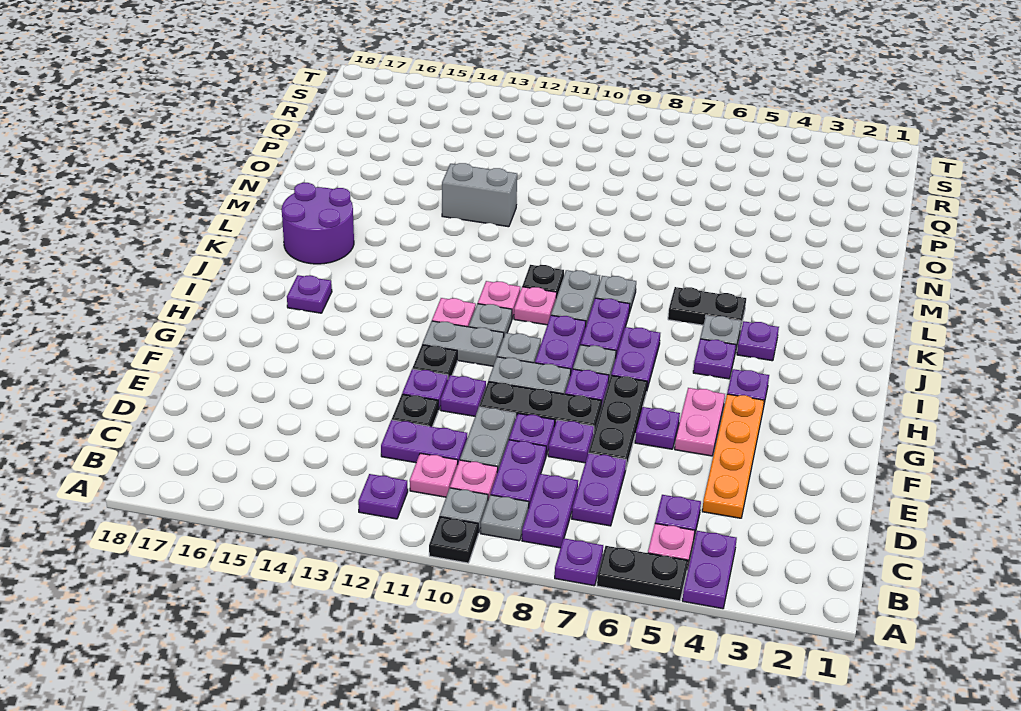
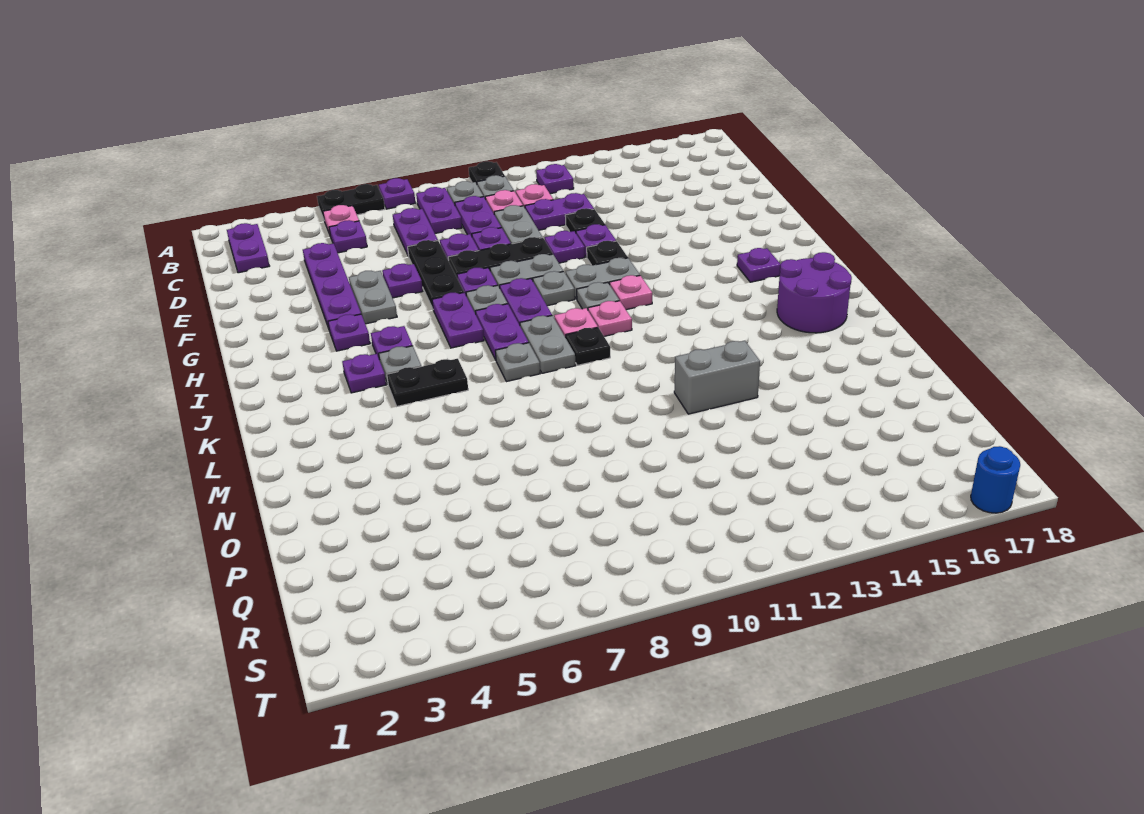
purple plate A4:B4 level 1 -> purple plate B2:C2 level 1
orange plate D4:G4 level 1 -> purple plate D4:G4 level 1
pink plate F5:G5 level 1 -> grey plate F5:G5 level 1
none -> blue round brick T17 level 1

